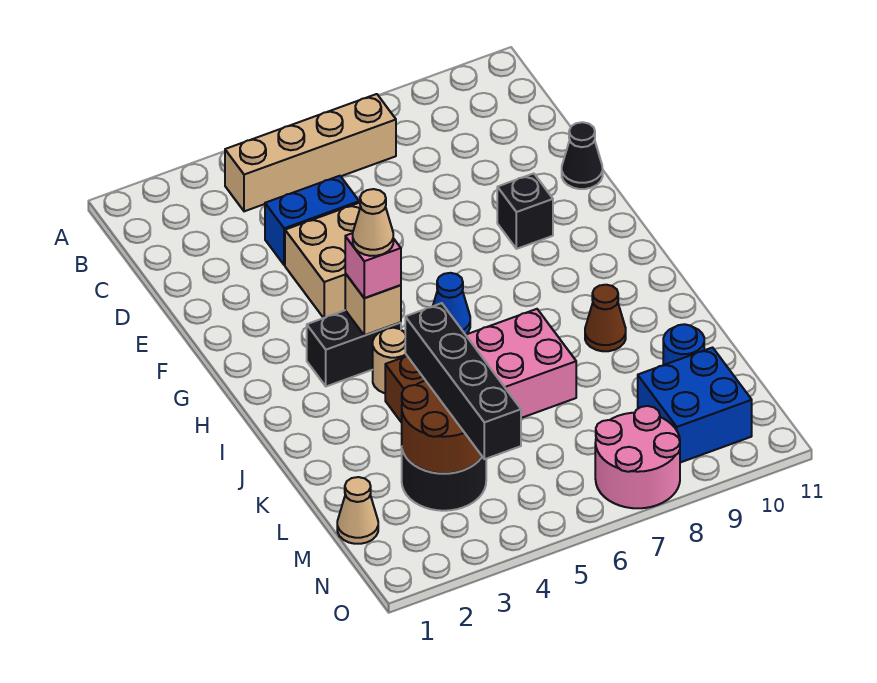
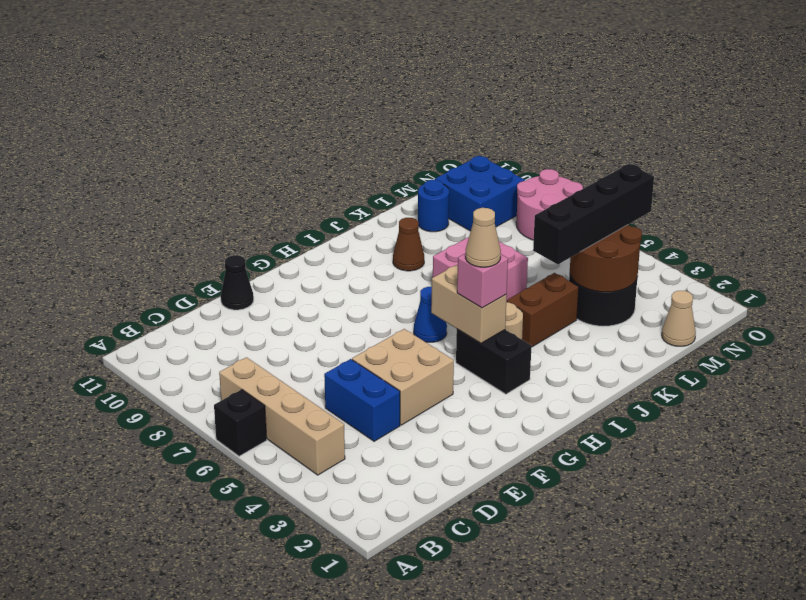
black brick F9 level 1 -> black brick A6 level 1
tan brick H4 level 2 -> tan brick H4:H5 level 2

